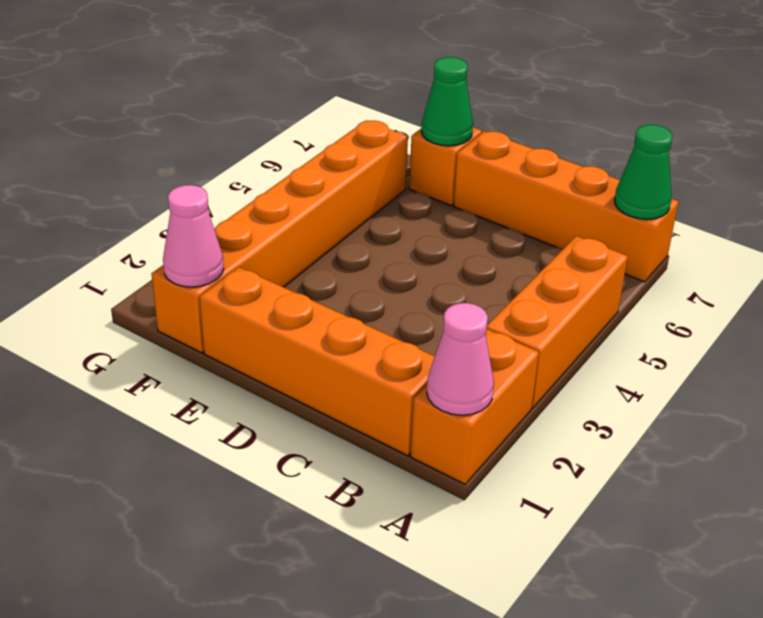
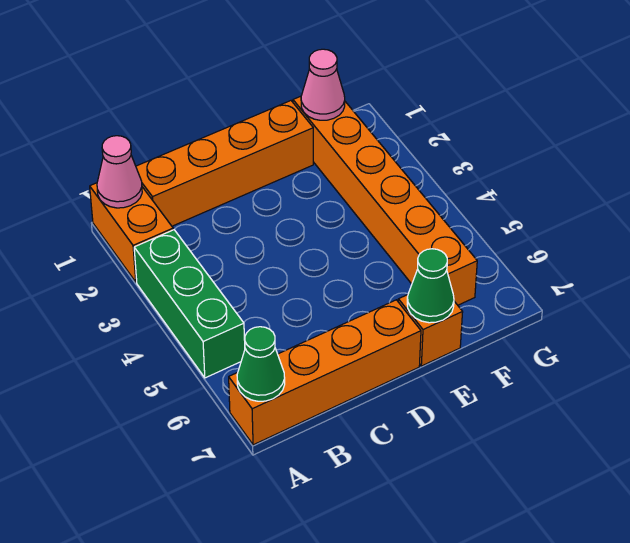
orange brick A3:A5 level 1 -> green brick A3:A5 level 1

